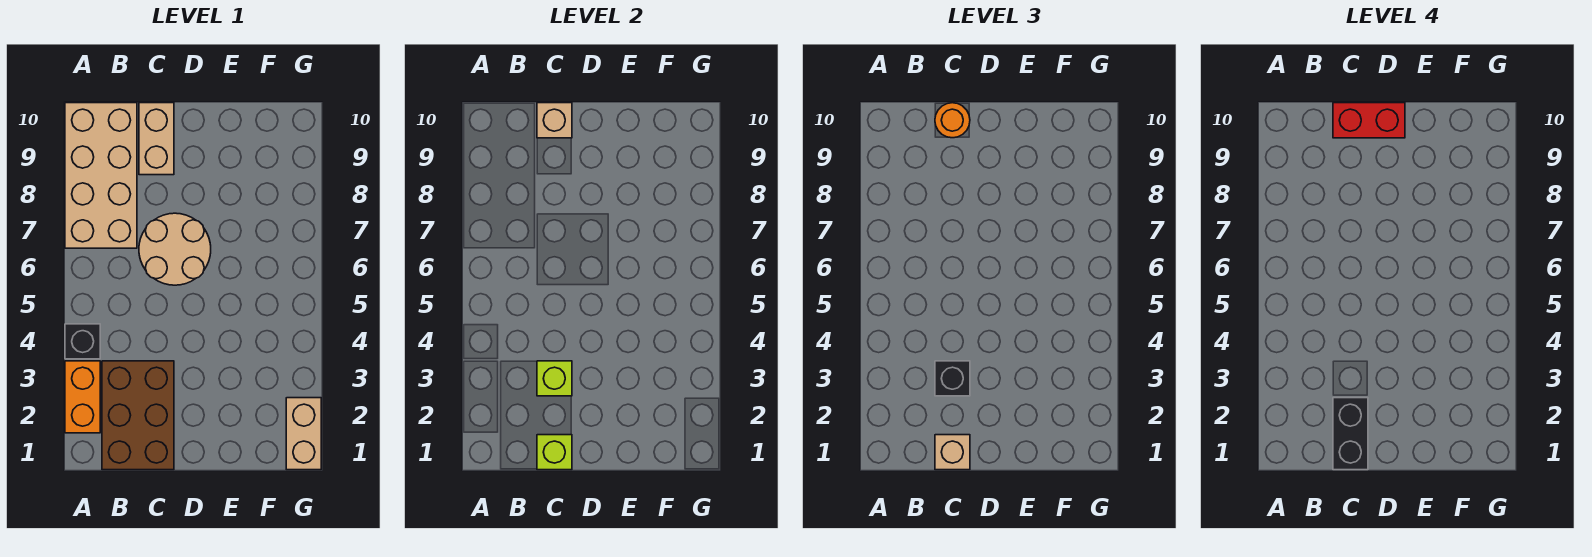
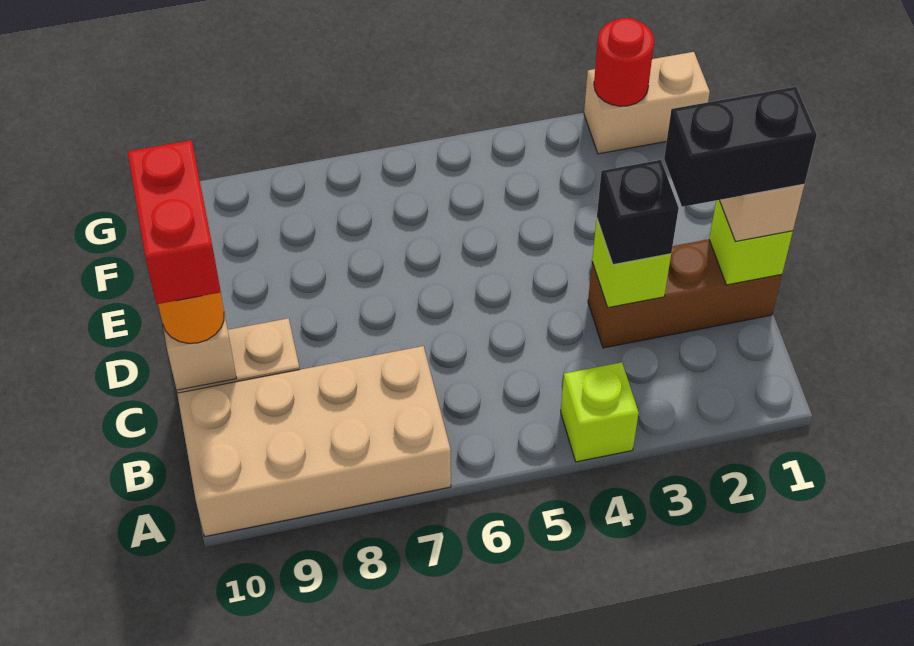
orange brick A2:A3 level 1 -> none
black brick A4 level 1 -> lime brick A4 level 1
brown brick B1:C3 level 1 -> brown brick C1:C3 level 1
tan round brick C6:D7 level 1 -> none
none -> red round brick G2 level 2

